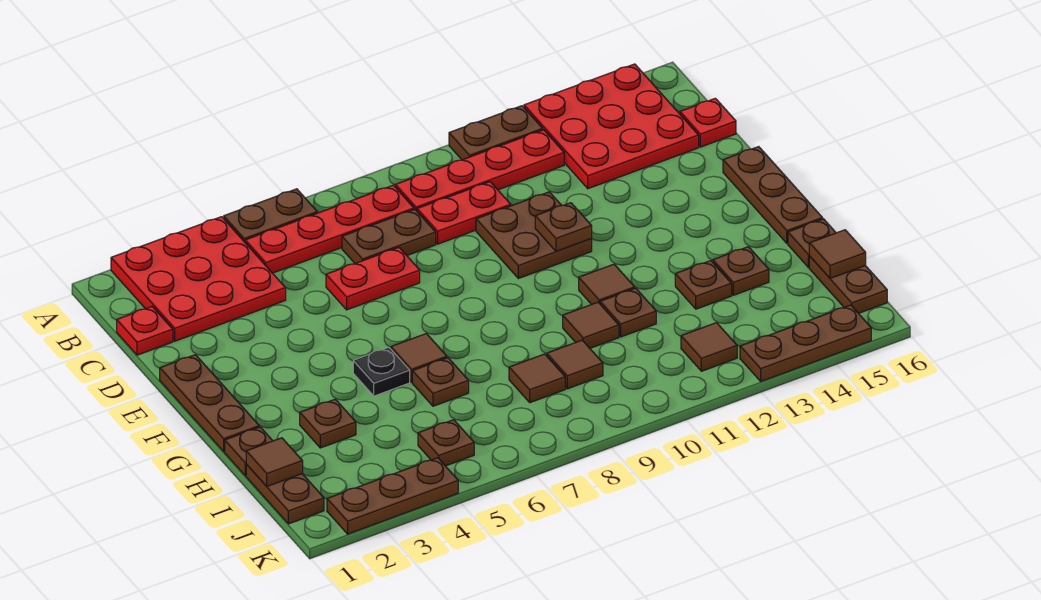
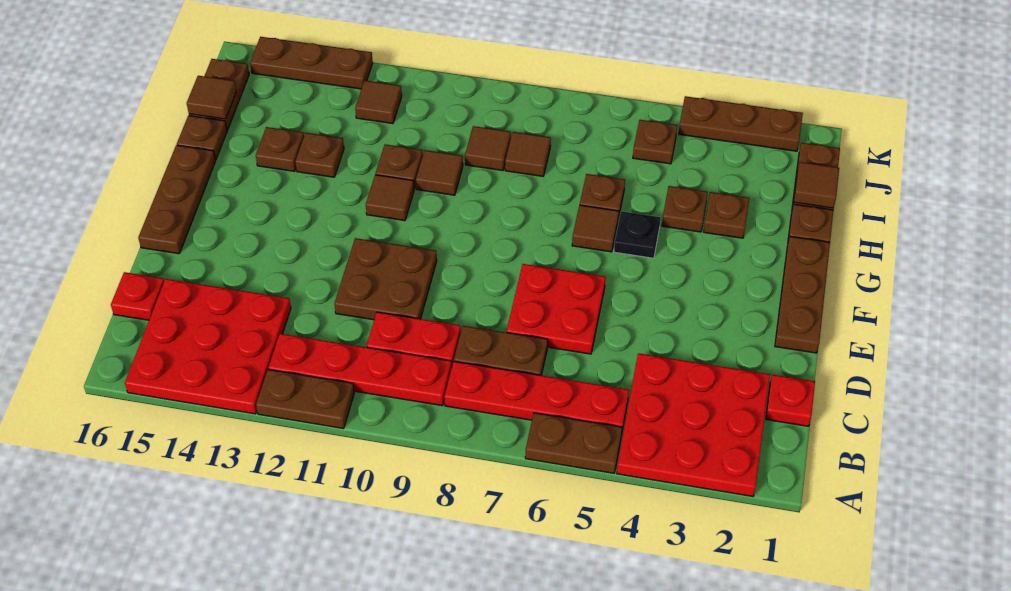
red plate D6:D7 level 1 -> red plate D6:E7 level 1
brown plate E11 level 2 -> brown plate H4 level 1

